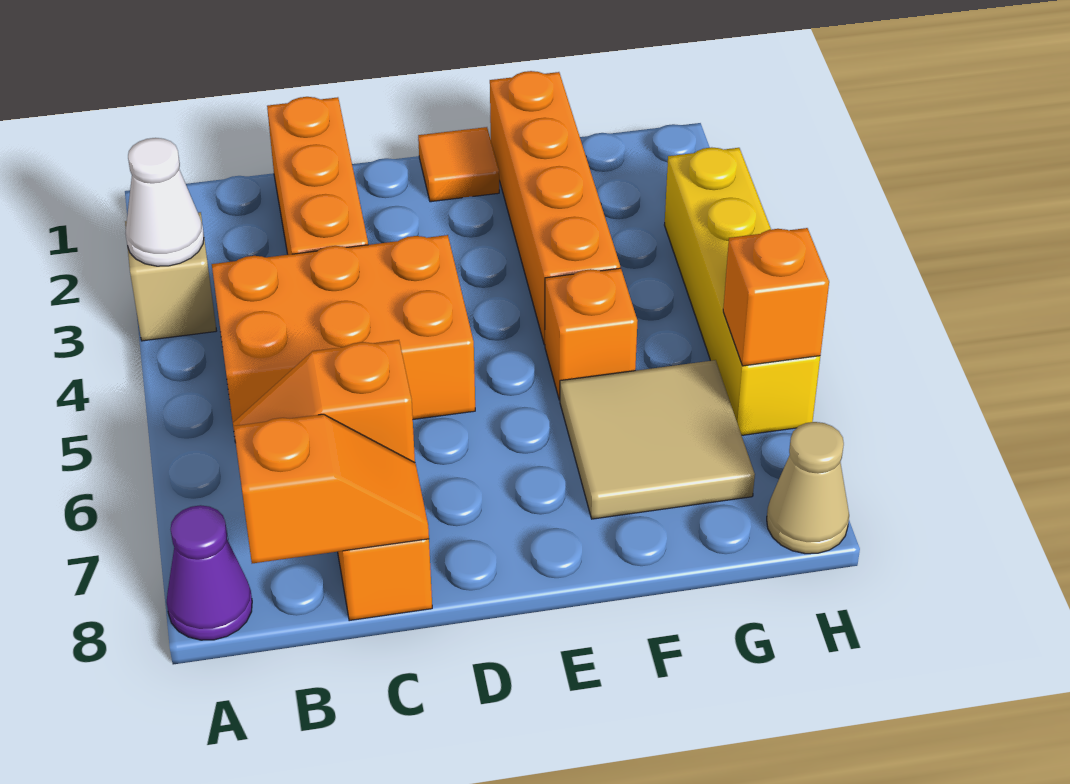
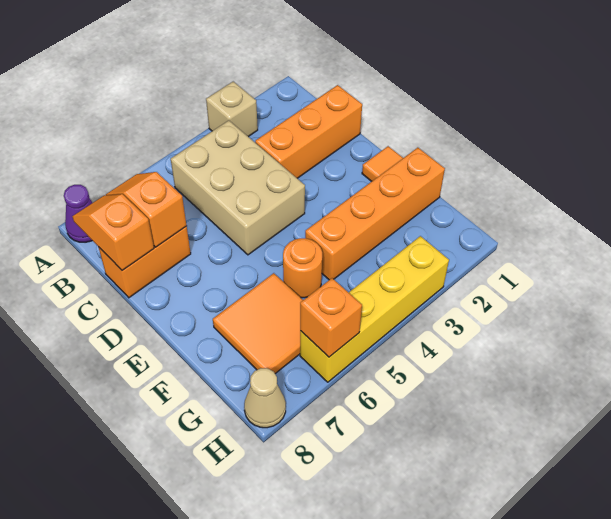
white cone A3 level 2 -> none
orange brick B4:D5 level 1 -> tan brick B4:D5 level 1
orange slope B8:C8 level 2 top B -> orange slope B8:C8 level 2 top C
orange brick F5 level 1 -> orange round brick F5 level 1
tan tile F6:G7 level 1 -> orange tile F6:G7 level 1

